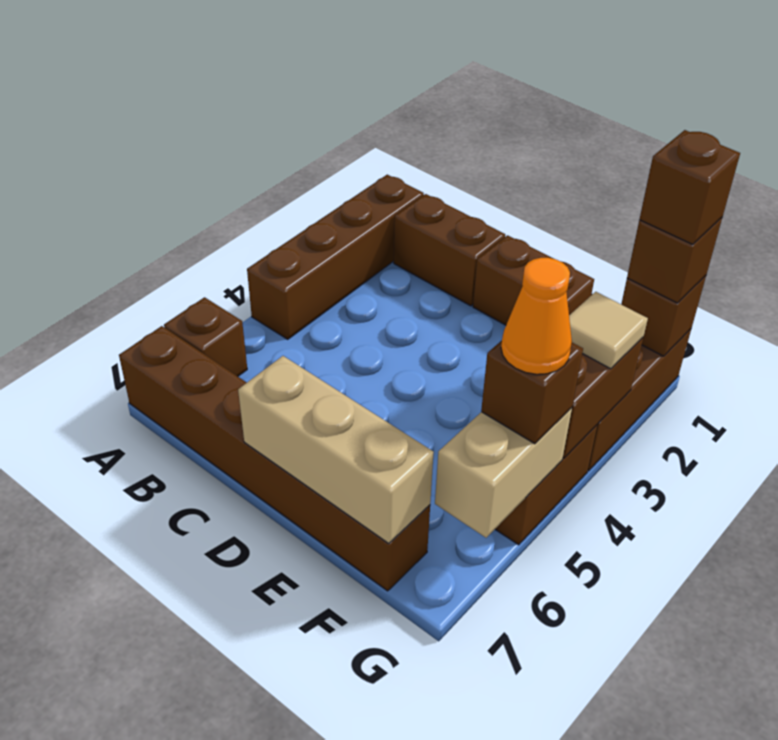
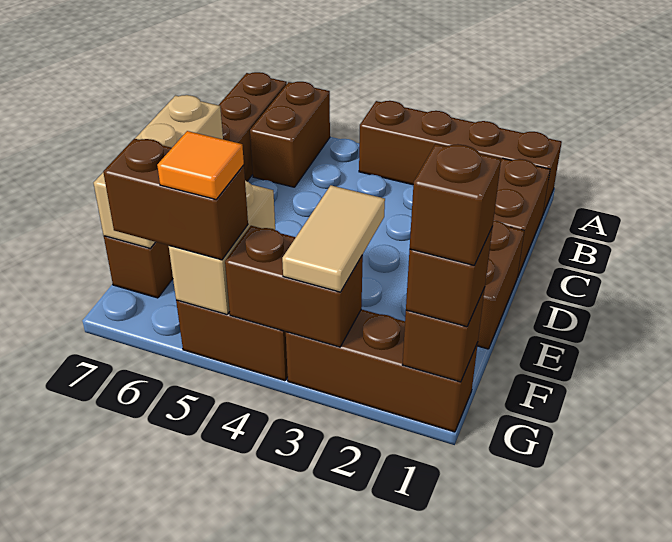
brown brick A6 level 1 -> brown brick A6:B6 level 1
tan tile G3 level 3 -> tan tile F3:G3 level 3
tan brick G5:G6 level 2 -> tan brick F5:G5 level 2
brown brick G5 level 3 -> brown brick G5:G6 level 3
orange cone G5 level 4 -> orange tile G5 level 4

